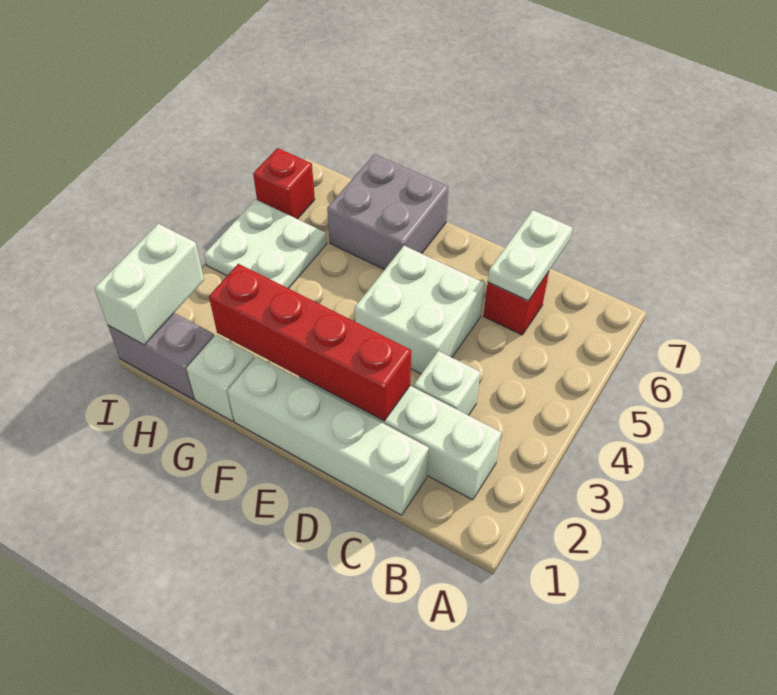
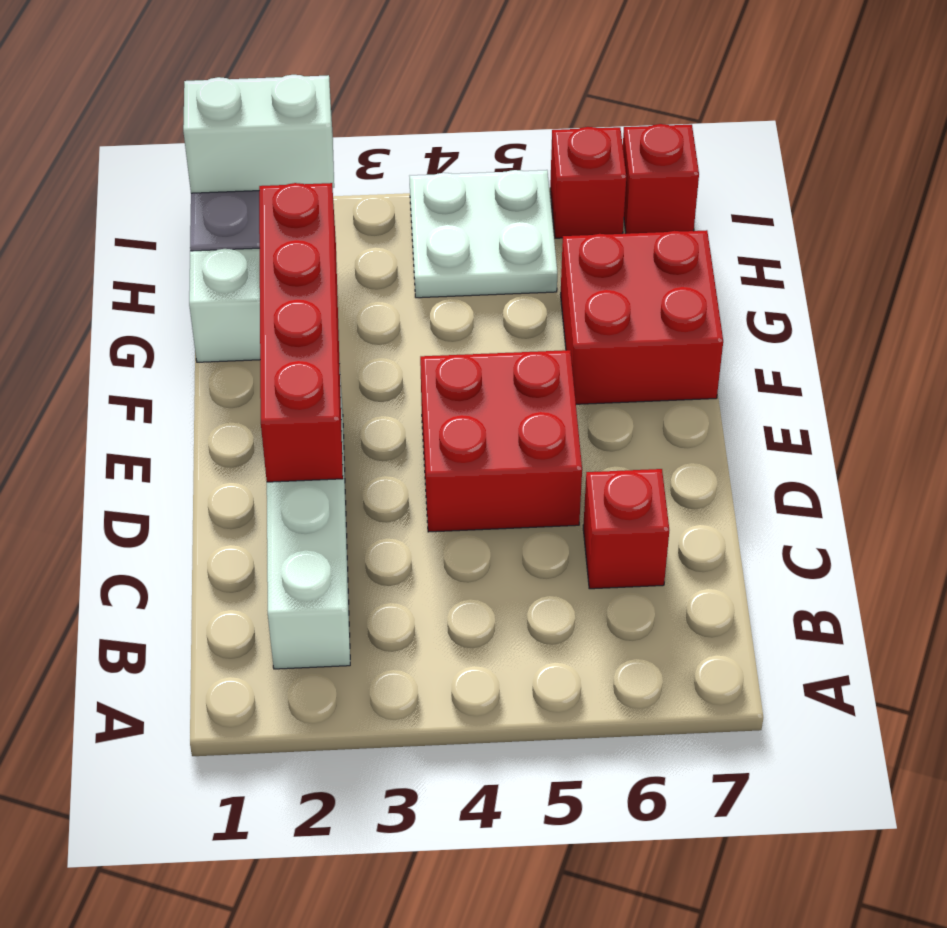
white brick C1:F1 level 1 -> none
white brick C3 level 1 -> none
white plate C6:C7 level 2 -> none
white brick D4:E5 level 1 -> red brick D4:E5 level 1
grey brick F6:G7 level 1 -> red brick F6:G7 level 1
none -> red brick I7 level 1

